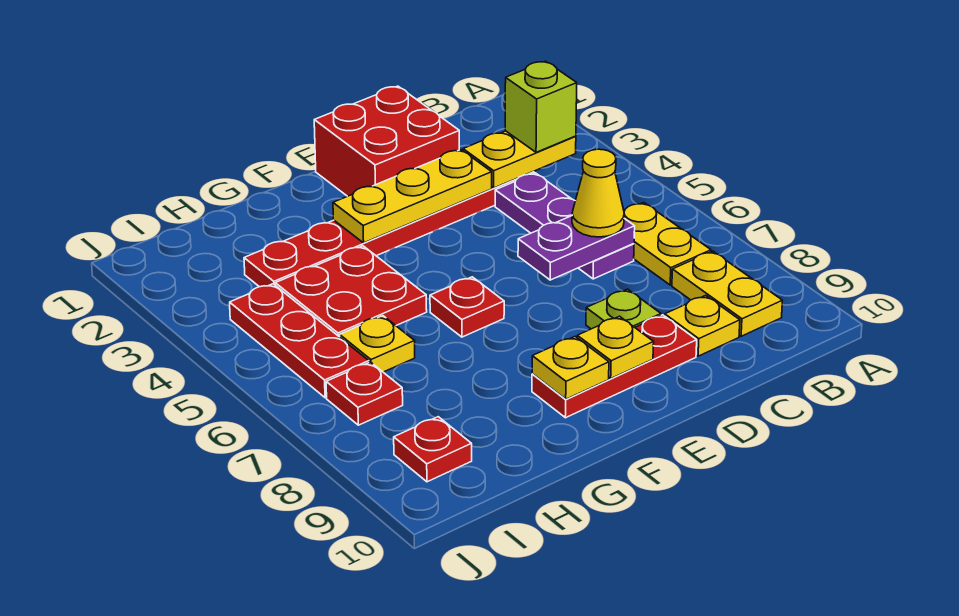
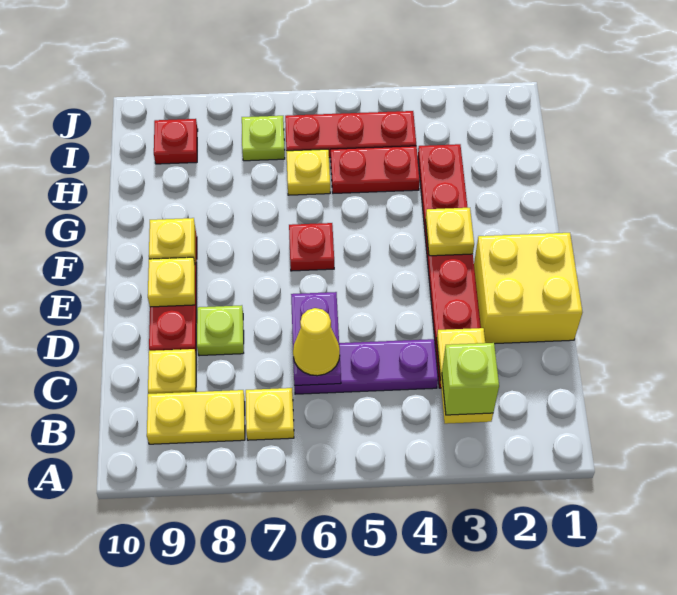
yellow plate B6:B7 level 1 -> yellow plate B7 level 1
red brick D1:E2 level 1 -> yellow brick D1:E2 level 1
yellow plate D3:F3 level 2 -> yellow plate F3 level 2
red plate G4:H5 level 1 -> red plate H4:H5 level 1
red plate I7 level 1 -> lime plate I7 level 1

